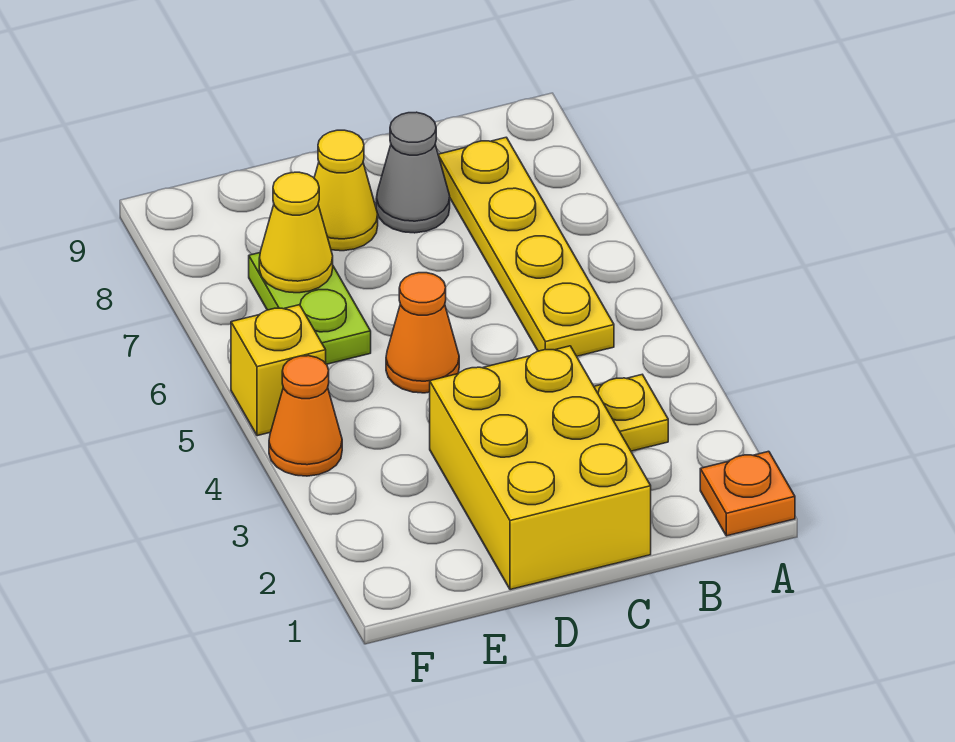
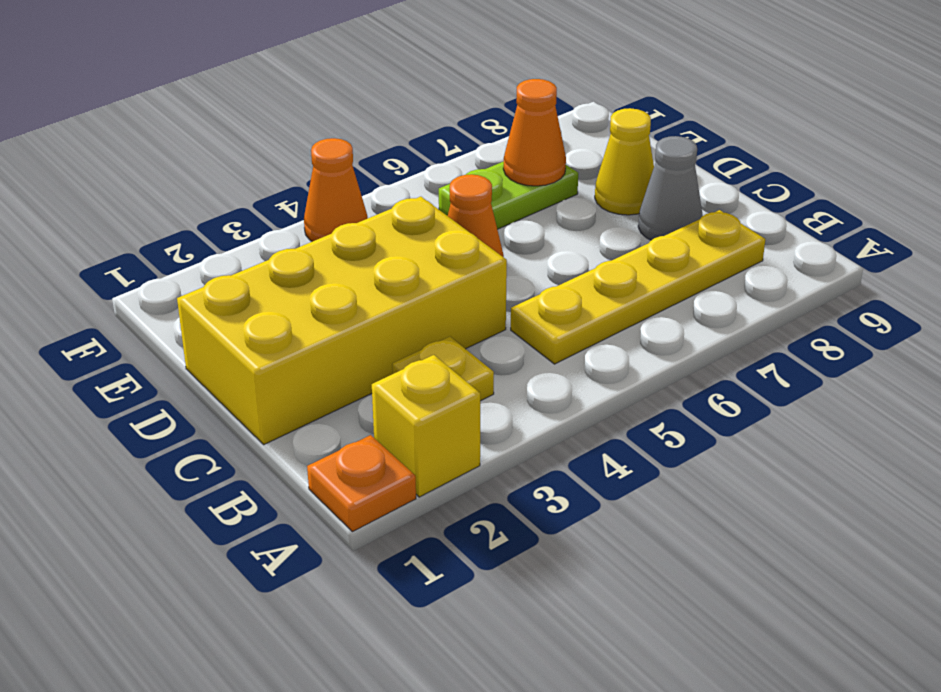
yellow brick C1:D3 level 1 -> yellow brick C1:D4 level 1
yellow cone E7 level 2 -> orange cone E7 level 2
yellow brick F5 level 1 -> yellow brick A2 level 1

